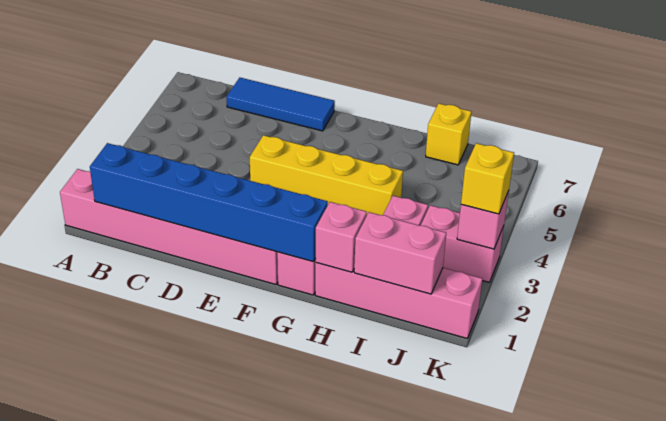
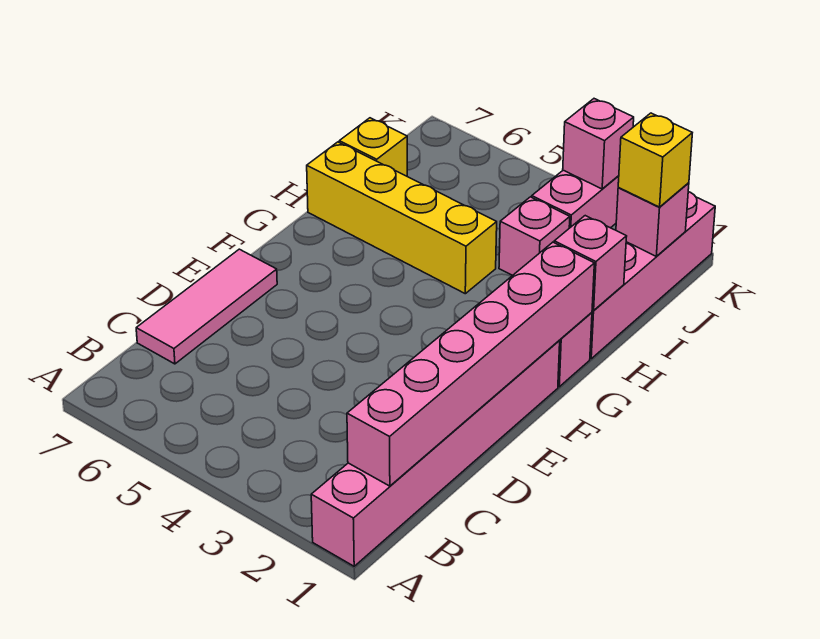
blue brick B1:G1 level 2 -> pink brick B1:G1 level 2
blue tile C7:E7 level 1 -> pink tile C7:E7 level 1
yellow brick E4:H4 level 1 -> yellow brick H4:H7 level 1
pink brick I1:J1 level 2 -> pink brick J1 level 2
yellow brick K3 level 3 -> yellow brick J1 level 3

